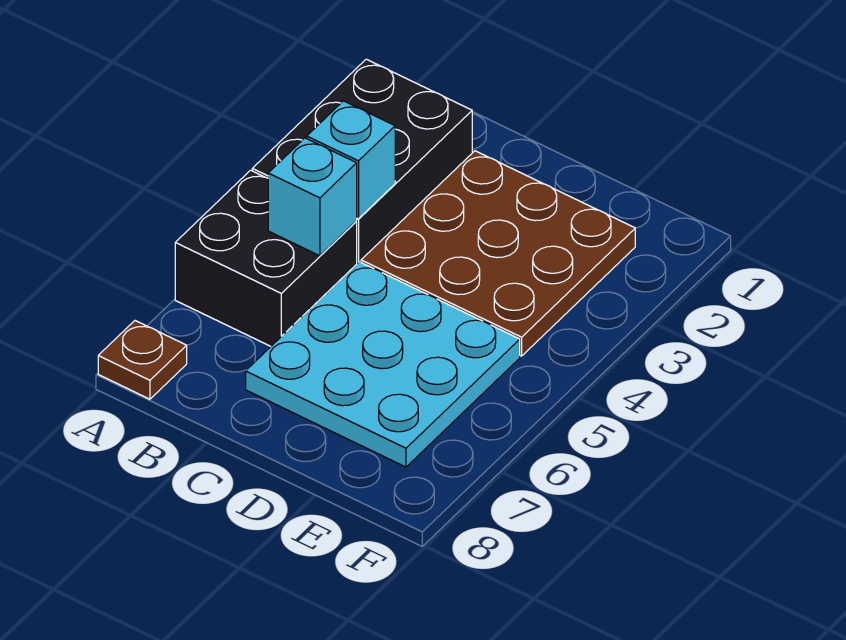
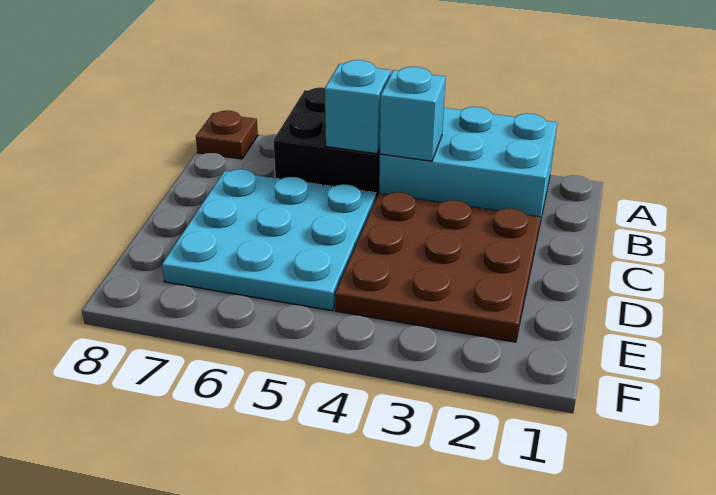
black brick A2:B4 level 1 -> cyan brick A2:B4 level 1

